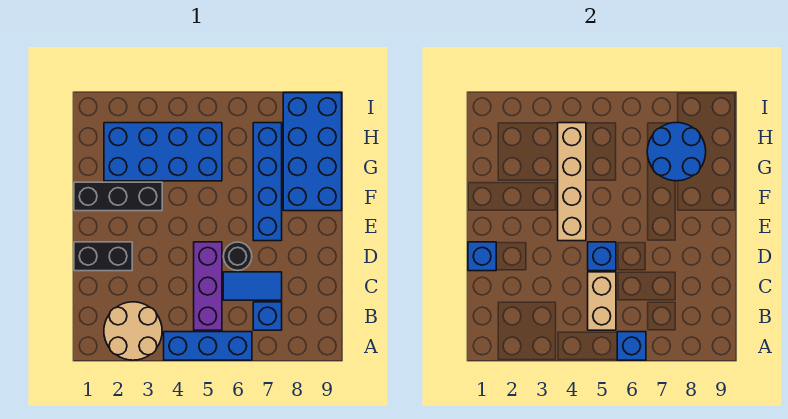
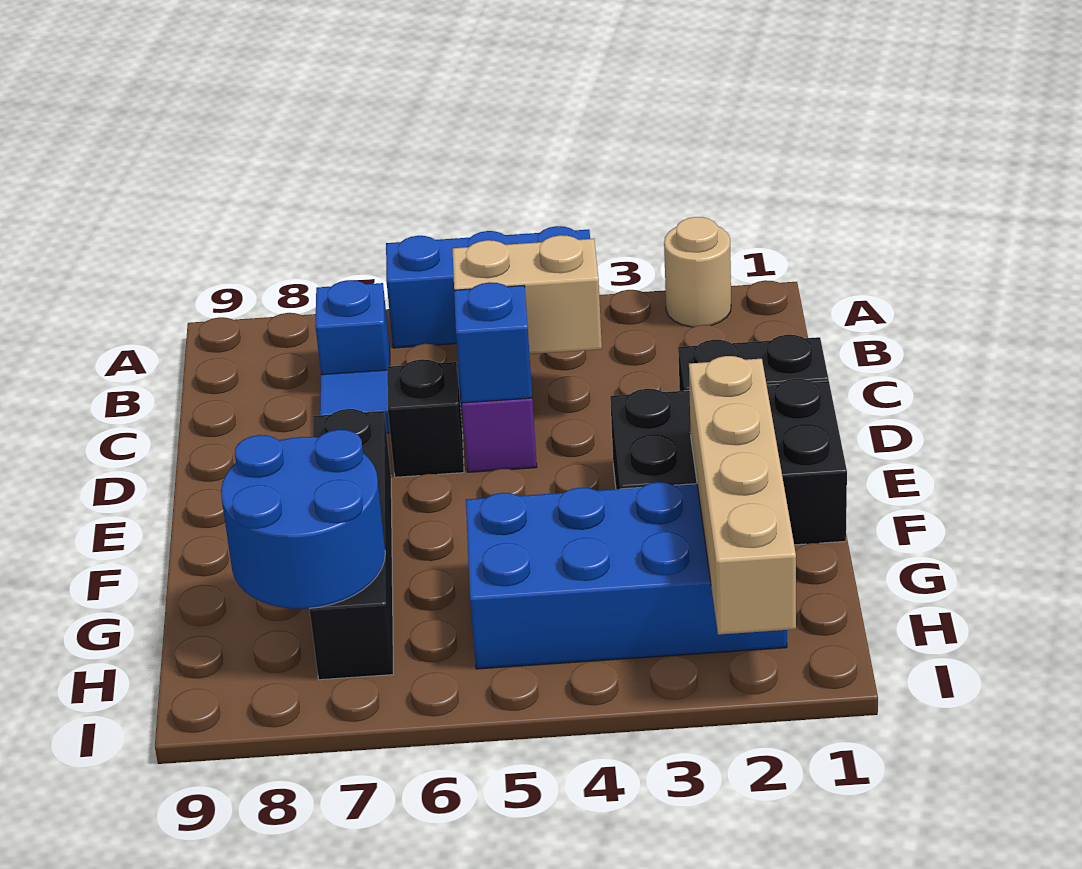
tan round brick A2:B3 level 1 -> tan round brick A2 level 1
blue brick A6 level 2 -> none
tan brick B5:C5 level 2 -> tan brick C4:C5 level 2
blue brick D1 level 2 -> none
black round brick D6 level 1 -> black brick D6 level 1
tan brick E4:H4 level 2 -> tan brick F2:I2 level 2
blue brick E7:H7 level 1 -> black brick E7:H7 level 1
black brick F1:F3 level 1 -> black brick E1:F3 level 1
blue brick F8:I9 level 1 -> none

